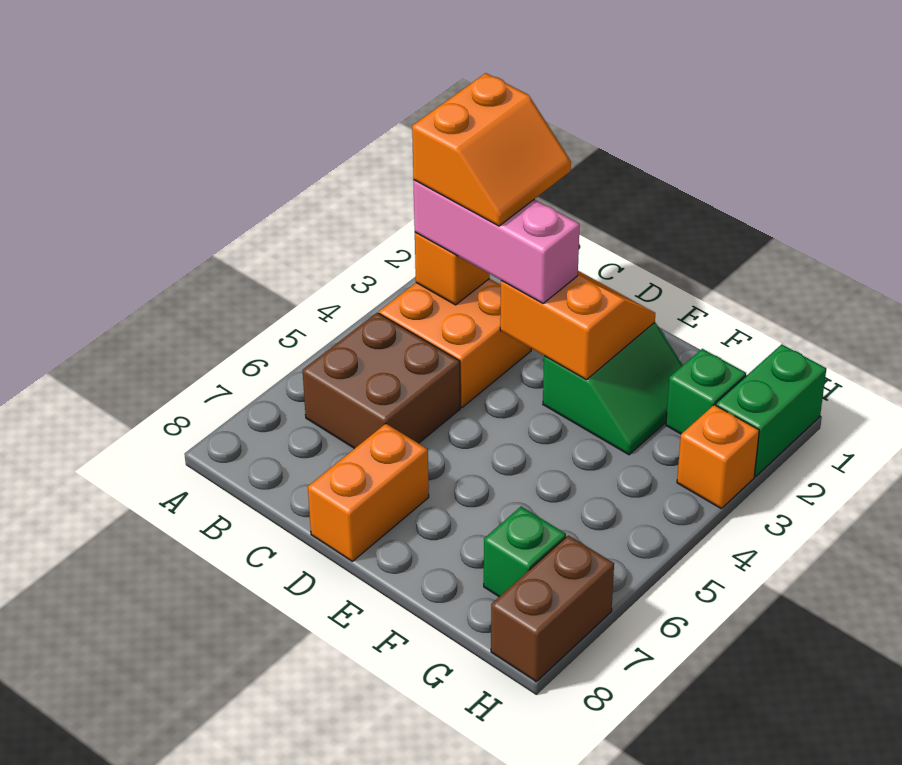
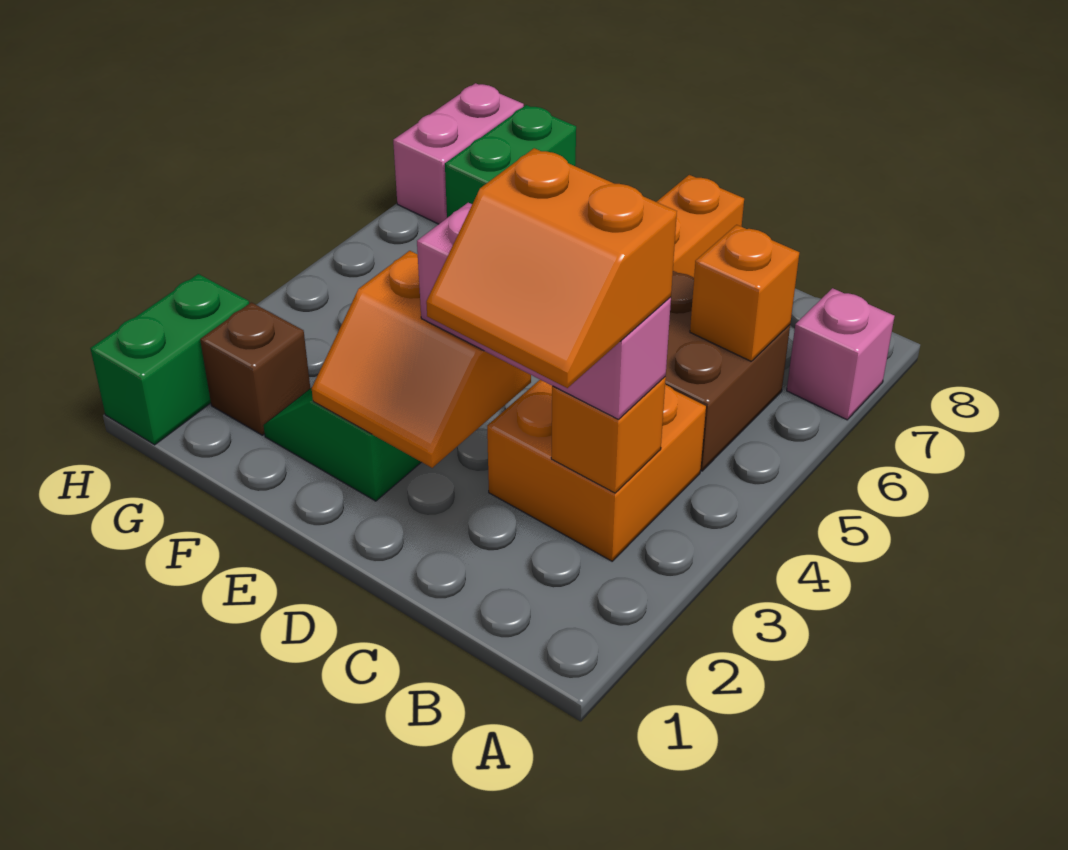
none -> pink brick A7 level 1
orange slope B2:C3 level 4 top B -> orange slope B2:C3 level 4 top 3
green brick G2 level 1 -> brown brick G2 level 1
green brick G7 level 1 -> green brick G7:G8 level 1
orange brick H3 level 1 -> orange brick B6 level 2
brown brick H7:H8 level 1 -> pink brick H7:H8 level 1

